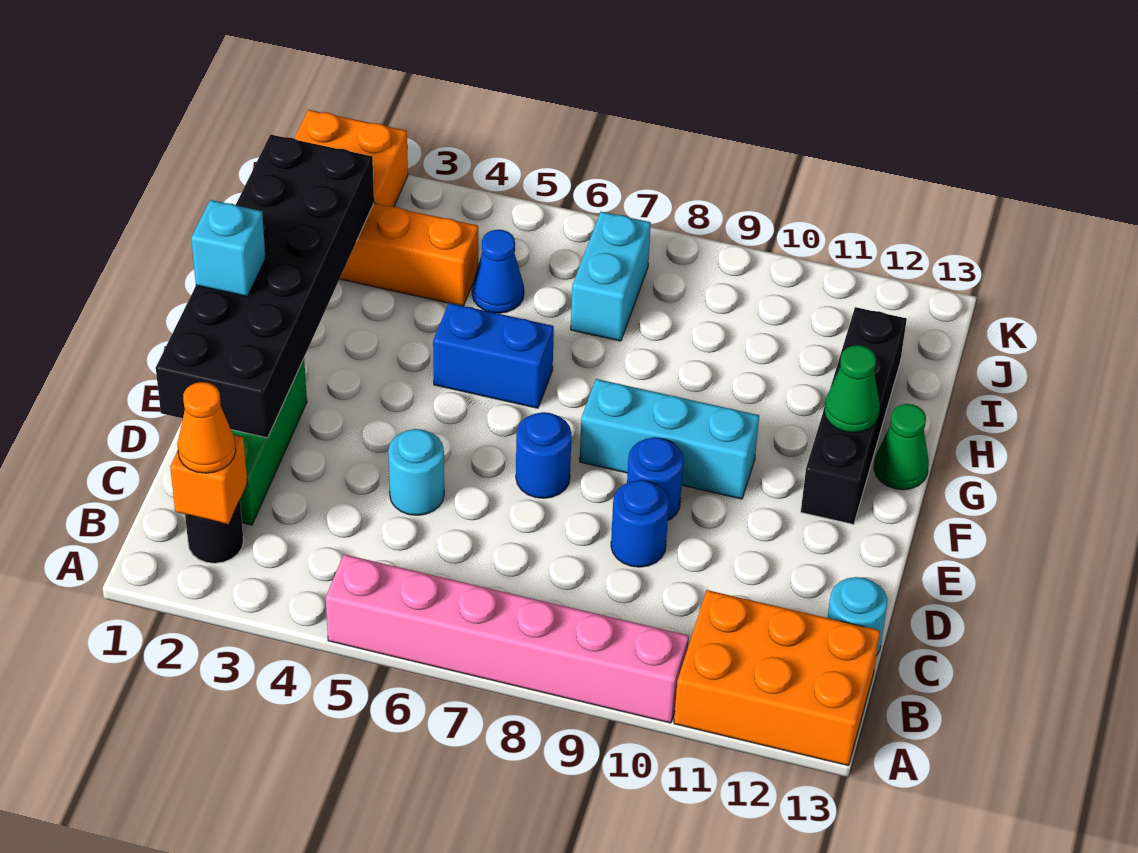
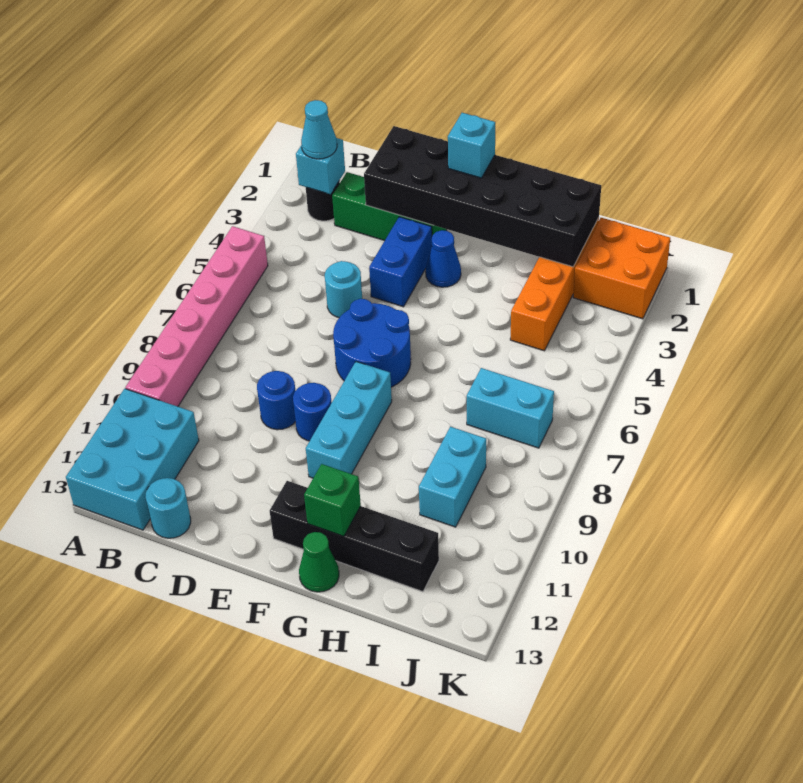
orange brick A11:B13 level 1 -> cyan brick A11:B13 level 1
orange brick B2 level 2 -> cyan brick B2 level 2
orange cone B2 level 3 -> cyan cone B2 level 3
blue round brick E7 level 1 -> blue round brick E6:F7 level 1
blue brick G5:G6 level 1 -> blue brick E3:E4 level 1
green cone G12 level 2 -> green brick G12 level 2
blue cone I5 level 1 -> blue cone F3 level 1
none -> cyan brick I9:I10 level 1

